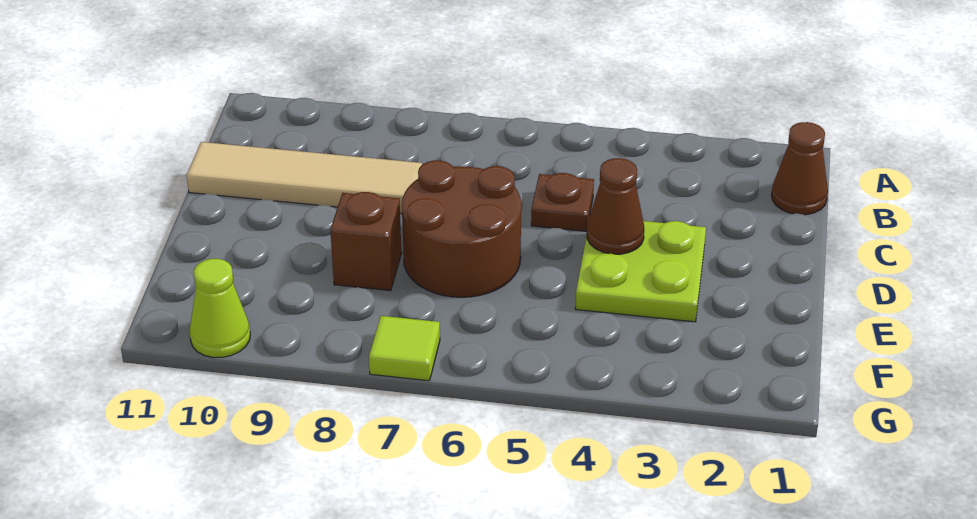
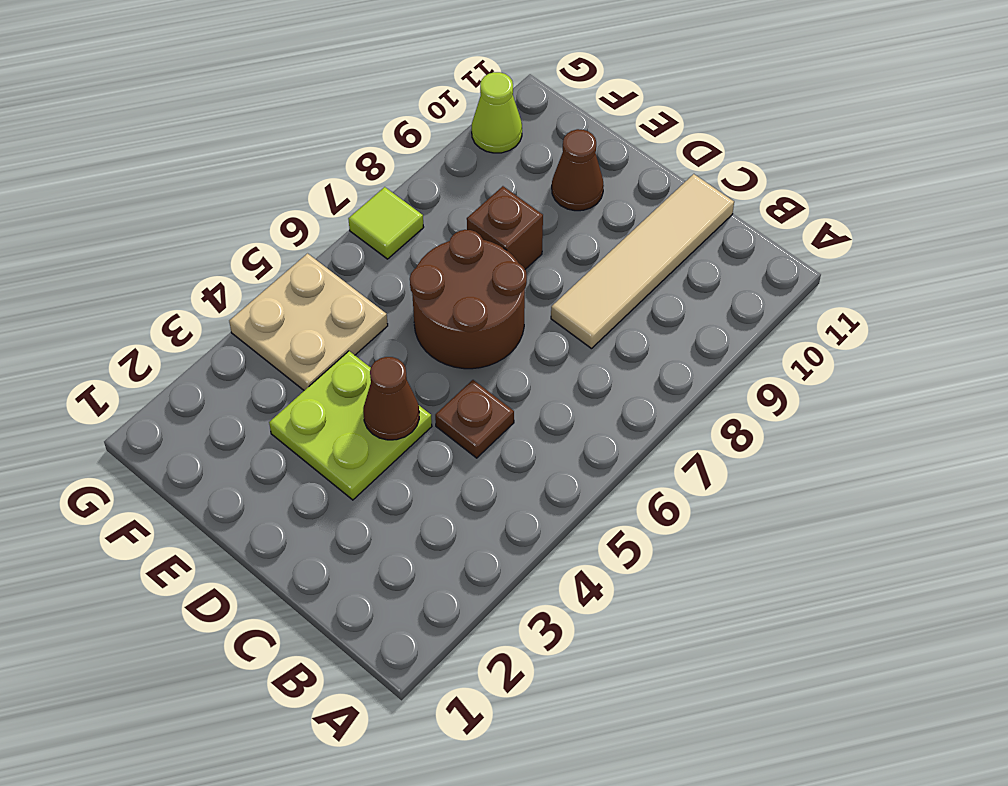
brown cone B1 level 1 -> brown cone E10 level 1
none -> tan plate F4:G5 level 1

